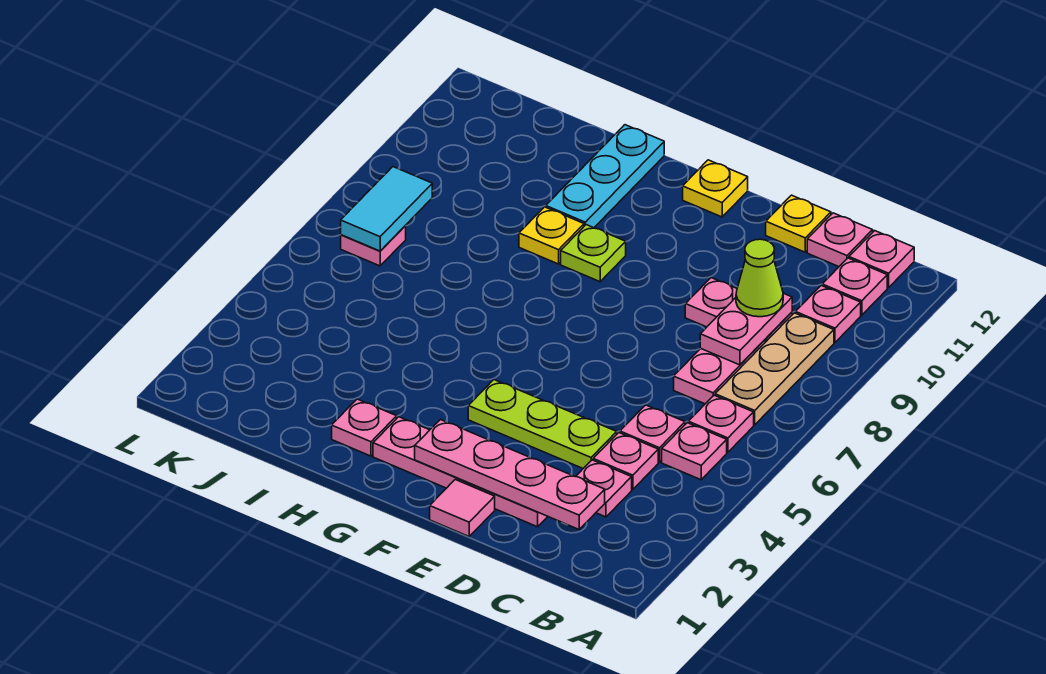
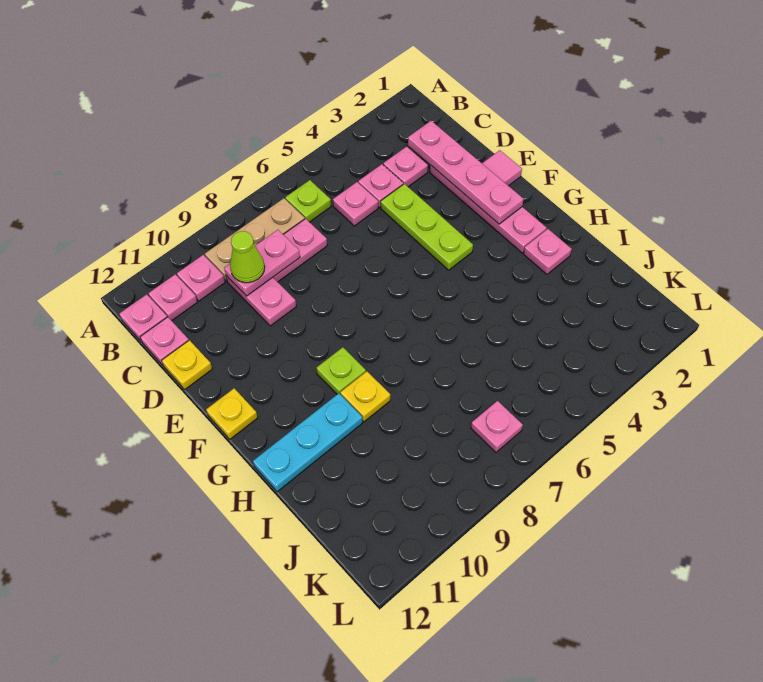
pink plate B5 level 1 -> none
pink plate B6 level 1 -> lime plate B6 level 1
cyan tile K7:K8 level 2 -> none

